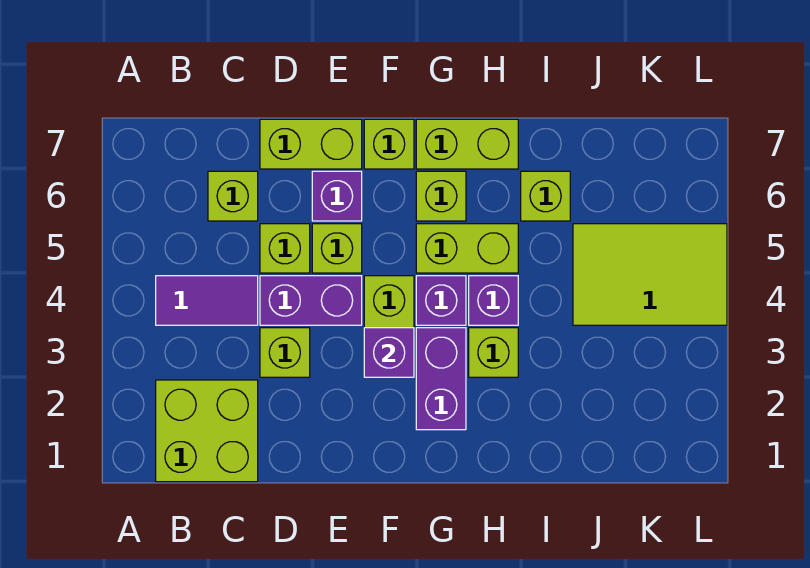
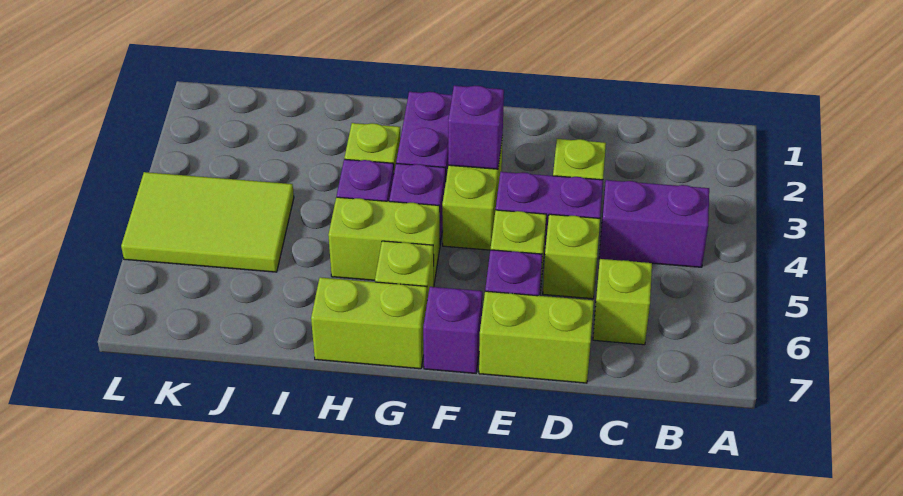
lime brick B1:C2 level 1 -> none
purple tile B4:C4 level 1 -> purple brick B4:C4 level 1
lime brick F7 level 1 -> purple brick F7 level 1
lime brick I6 level 1 -> none

